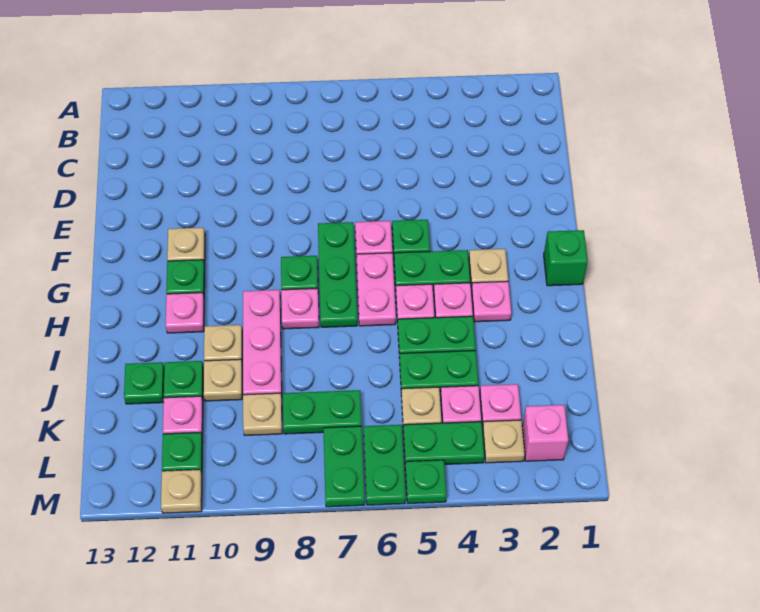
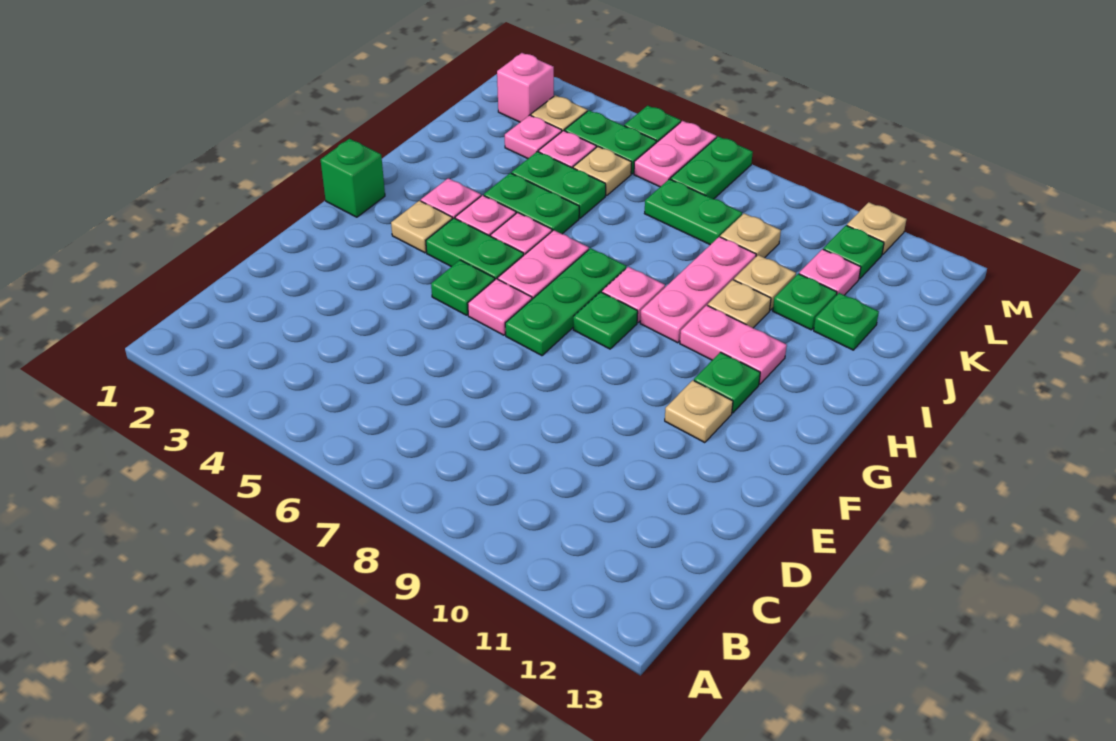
pink plate H11 level 1 -> pink plate H10:H11 level 1
green plate L6:M6 level 1 -> pink plate L6:M6 level 1

